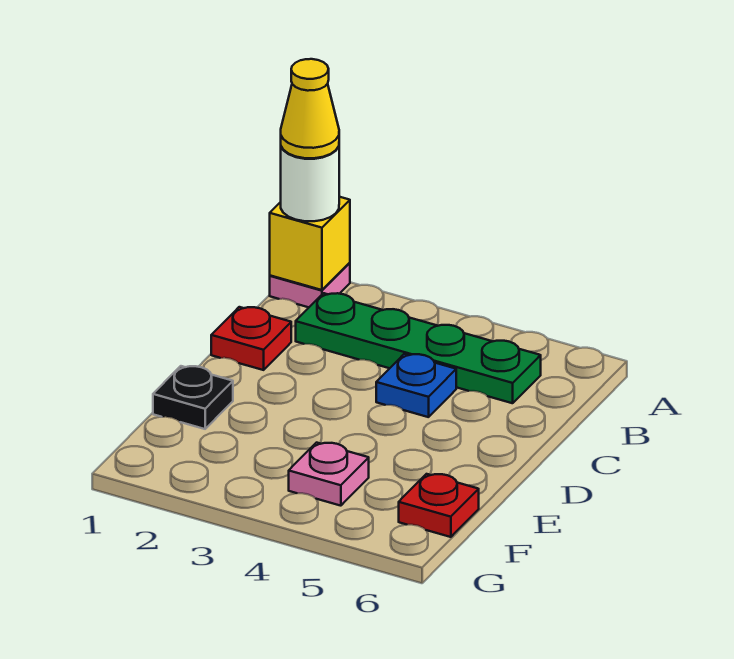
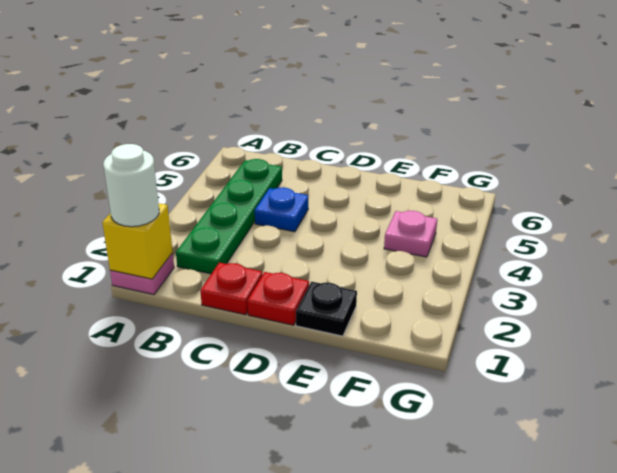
yellow cone A1 level 4 -> none
red plate F6 level 1 -> red plate D1 level 1

